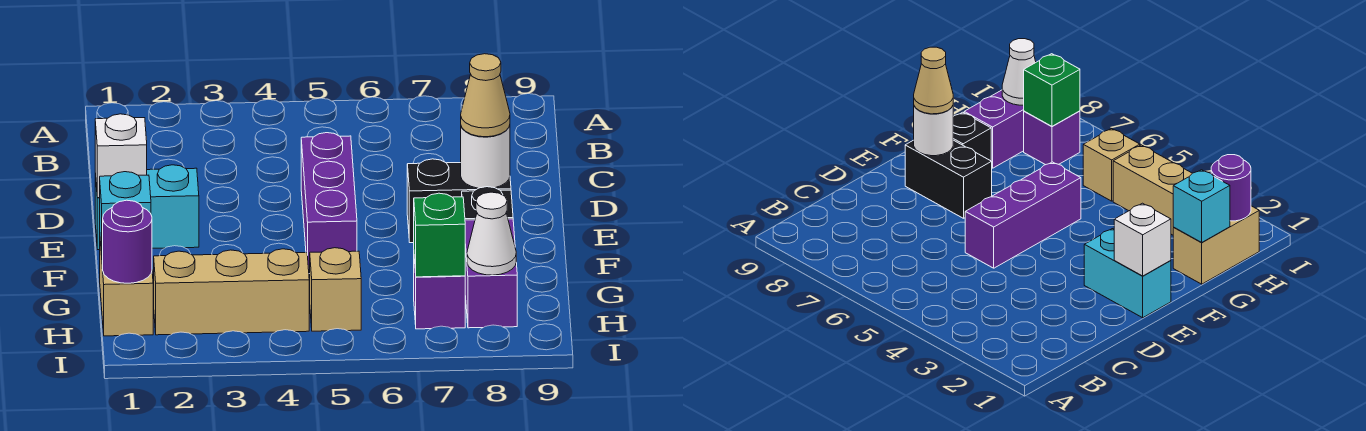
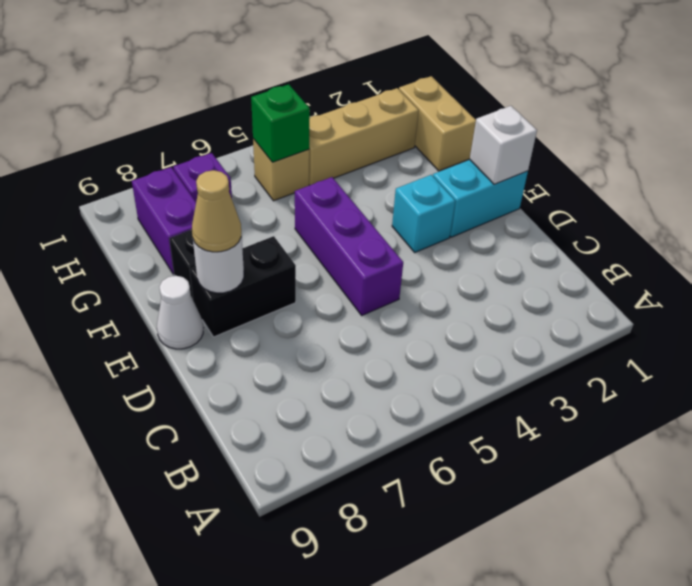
cyan brick G1 level 2 -> cyan brick E3 level 1
purple round brick H1 level 2 -> none
green brick H7 level 2 -> green brick H5 level 2
white cone H8 level 2 -> white cone E9 level 1

